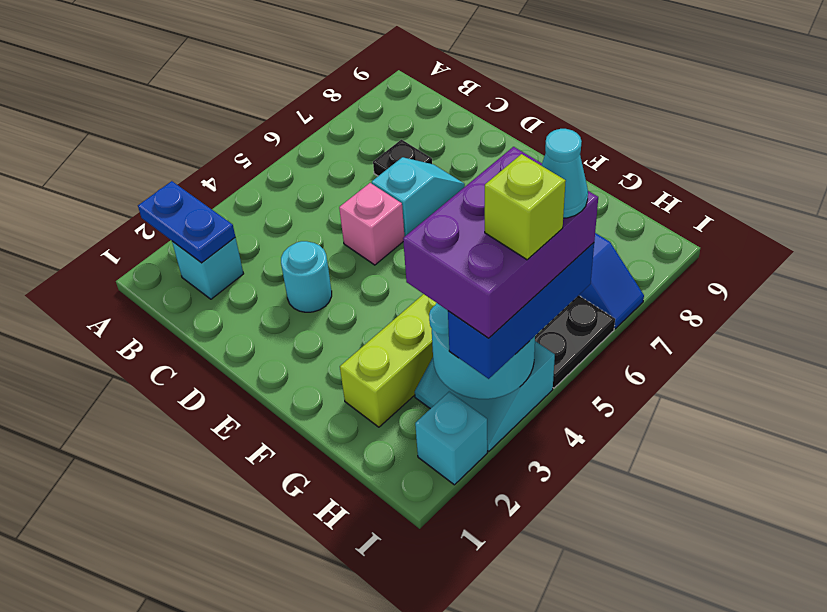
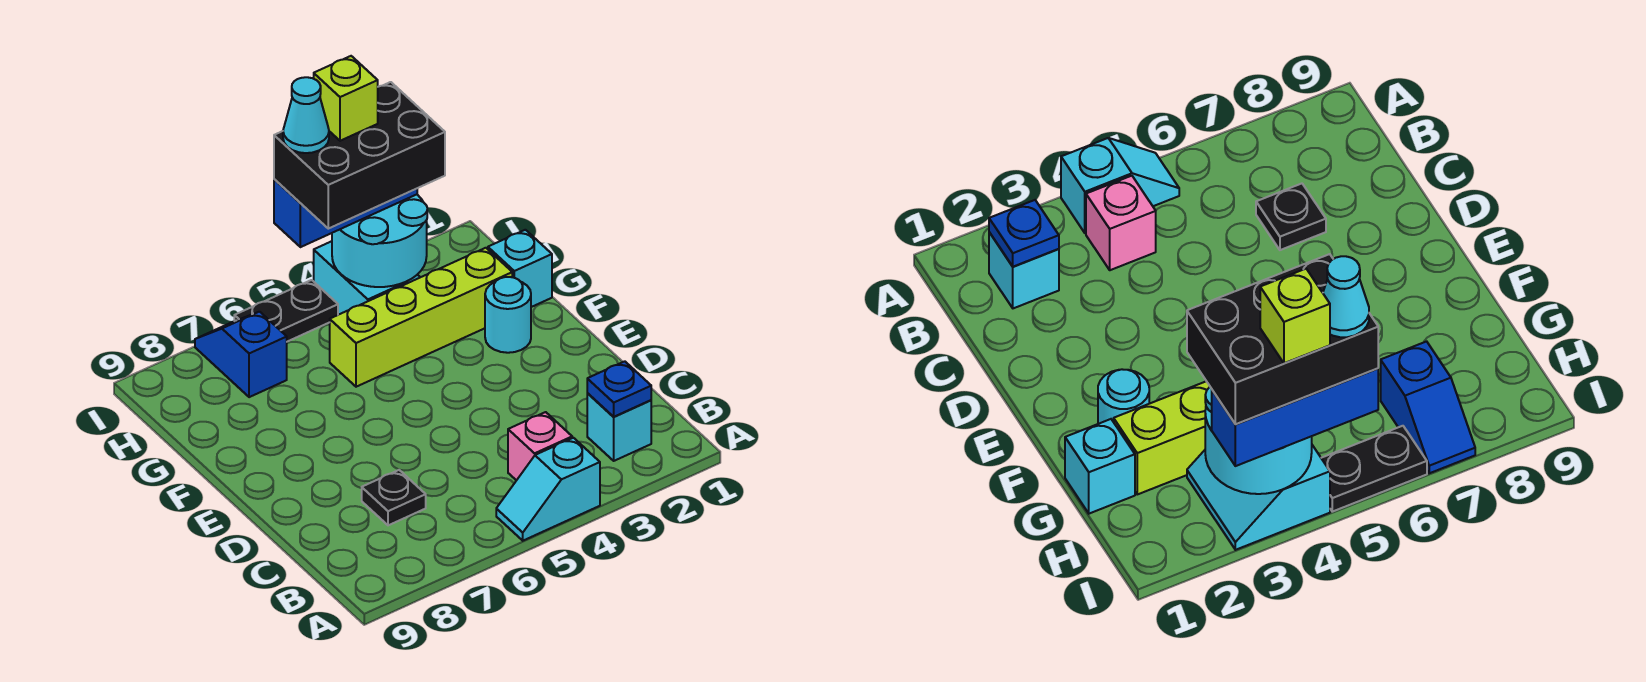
blue plate A2:B2 level 2 -> blue plate B2 level 2
cyan round brick D3 level 1 -> cyan round brick F2 level 1
pink brick D5 level 1 -> pink brick B4 level 1
cyan slope D6:D7 level 1 top 6 -> cyan slope A4:A5 level 1 top 4
purple brick H3:I5 level 4 -> black brick H3:I5 level 4
cyan brick I2 level 1 -> cyan brick G1 level 1

